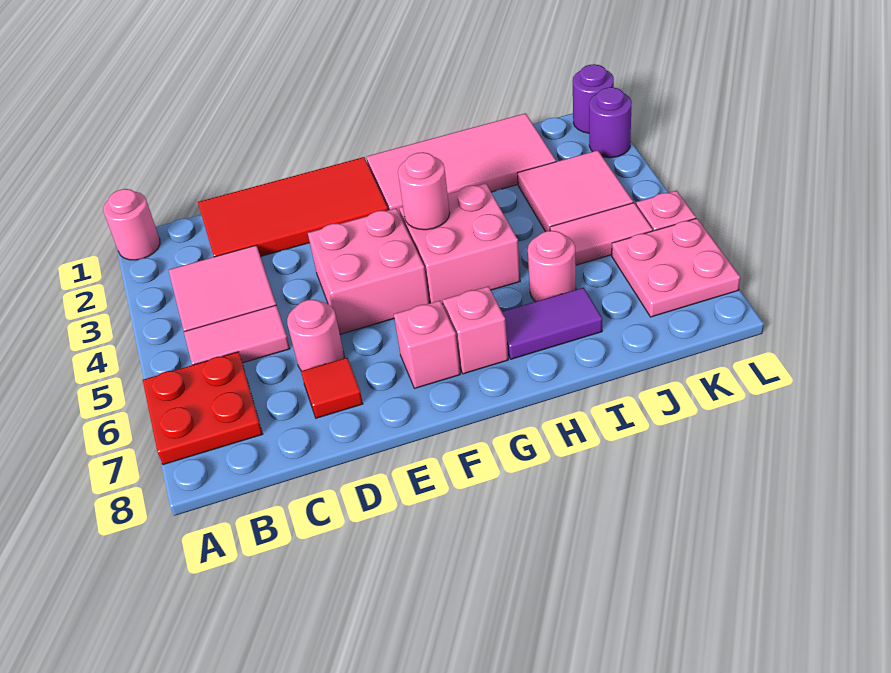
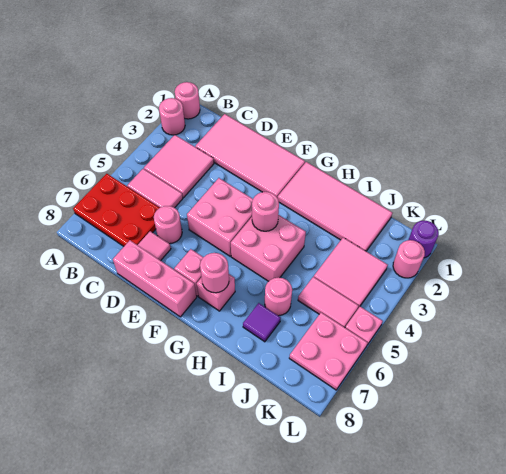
none -> pink round brick A2 level 1
red plate A6:B7 level 1 -> red plate A6:C7 level 1
red tile C1:F2 level 1 -> pink tile C1:F2 level 1
red tile D7 level 1 -> pink tile D7 level 1
none -> pink brick D8:F8 level 1
none -> pink round brick G7 level 2
purple tile H7:I7 level 1 -> purple tile I7 level 1
purple round brick L2 level 1 -> pink round brick L2 level 1

